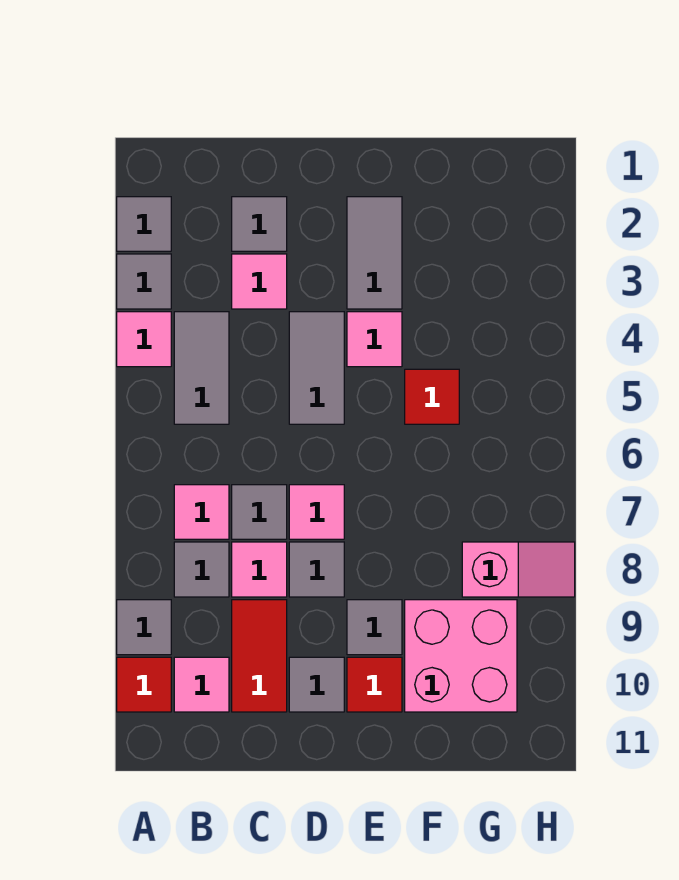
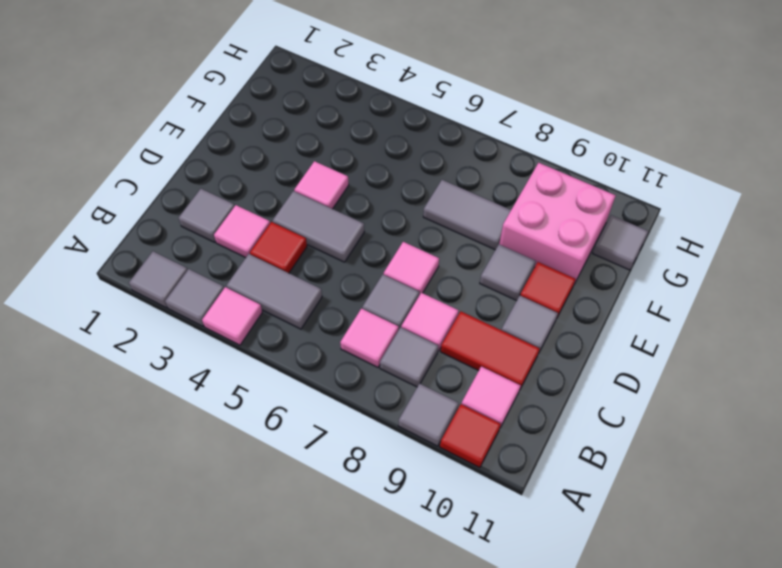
grey tile D8 level 1 -> grey tile G11 level 1
grey tile E2:E3 level 1 -> grey tile F7:F8 level 1
red tile F5 level 1 -> red tile C4 level 1
pink slope G8:H8 level 1 top G -> none

